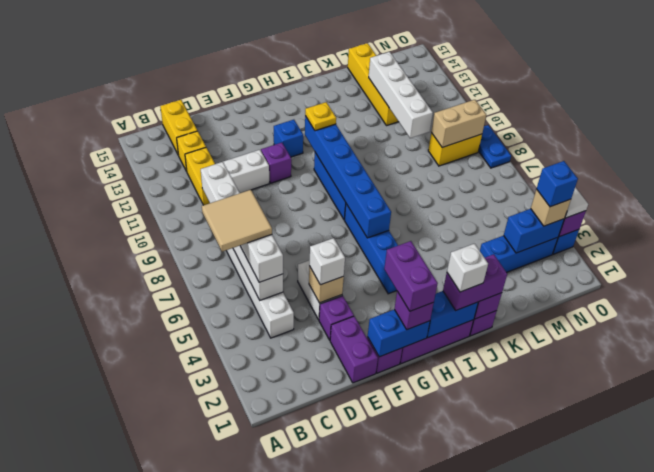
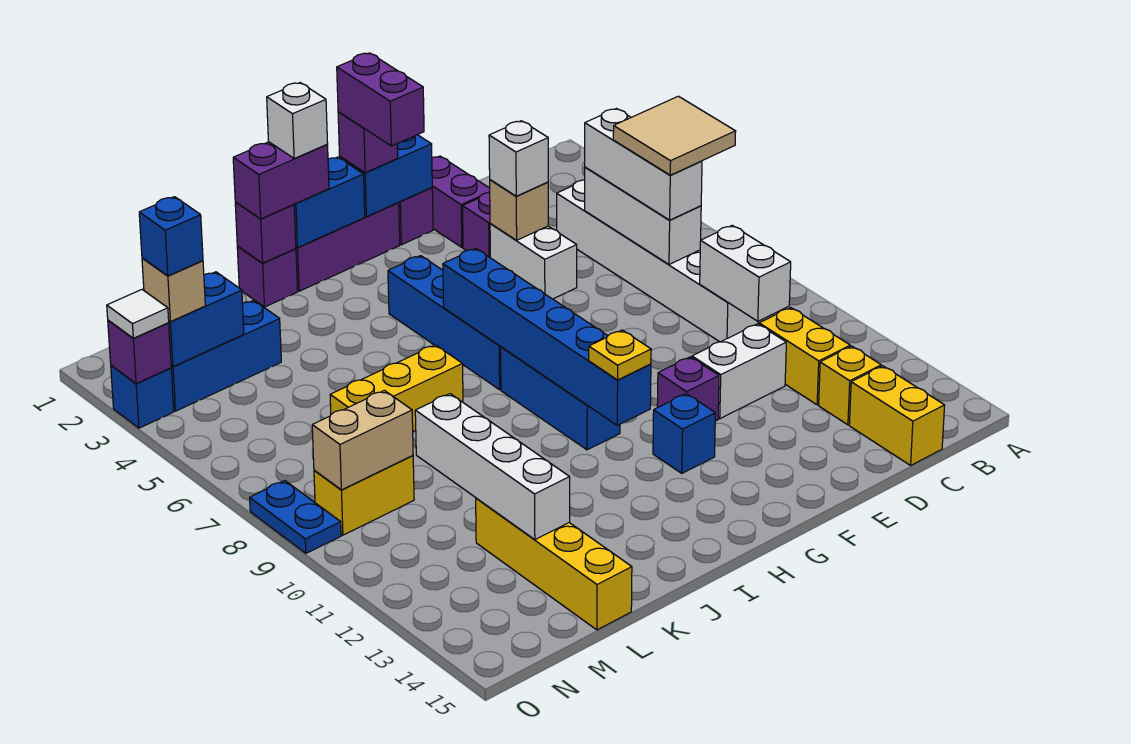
none -> yellow brick J7:L7 level 1

